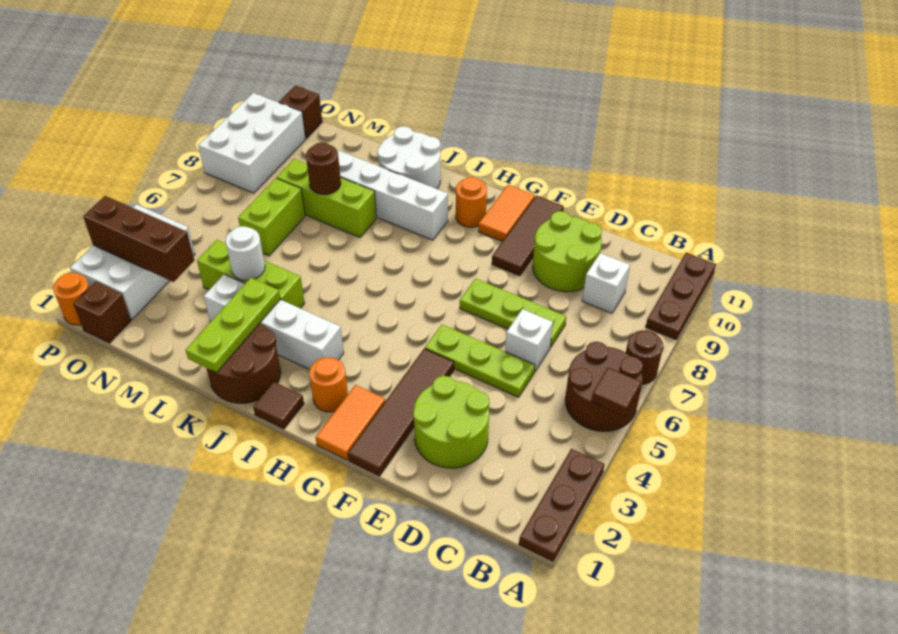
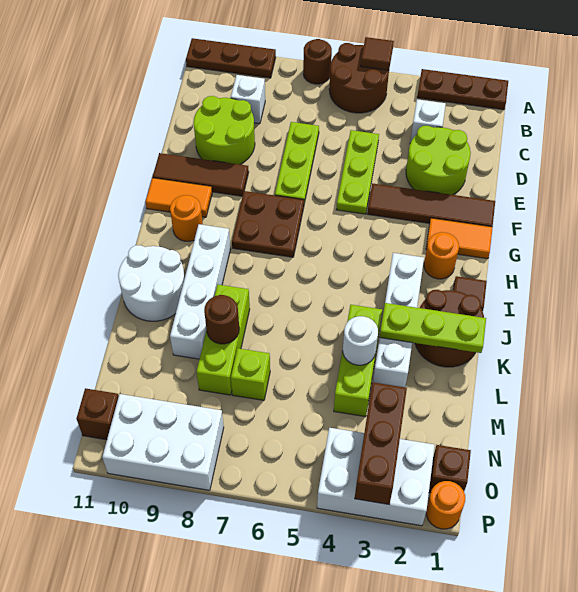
white brick D6 level 1 -> white brick C3 level 1
none -> brown plate G7:H8 level 1
lime brick M6:M7 level 1 -> lime brick M7 level 1

